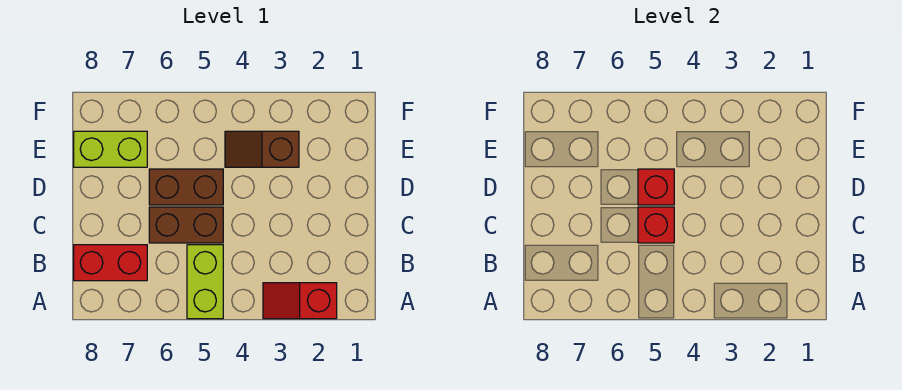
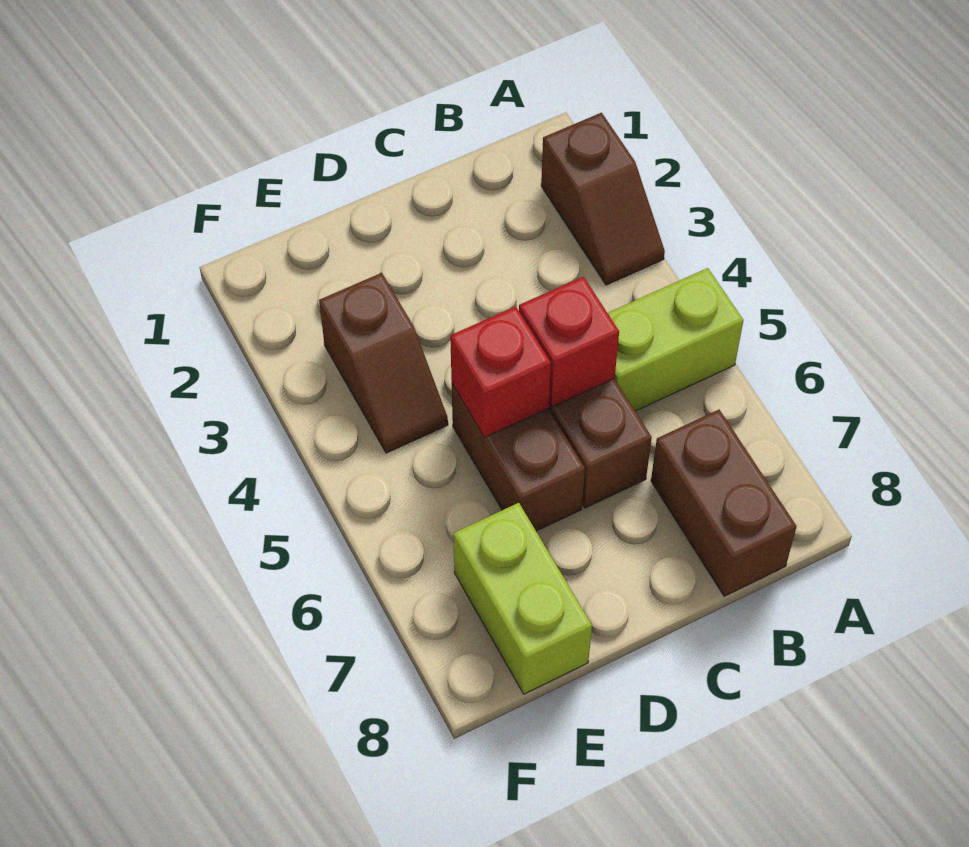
red slope A2:A3 level 1 top 2 -> brown slope A2:A3 level 1 top 2
red brick B7:B8 level 1 -> brown brick B7:B8 level 1

